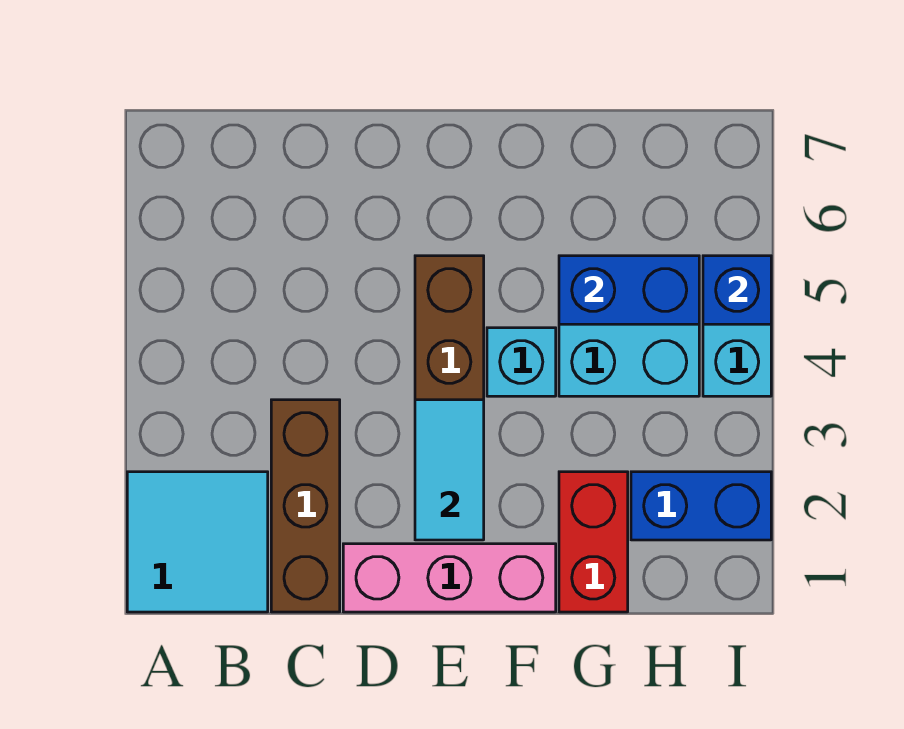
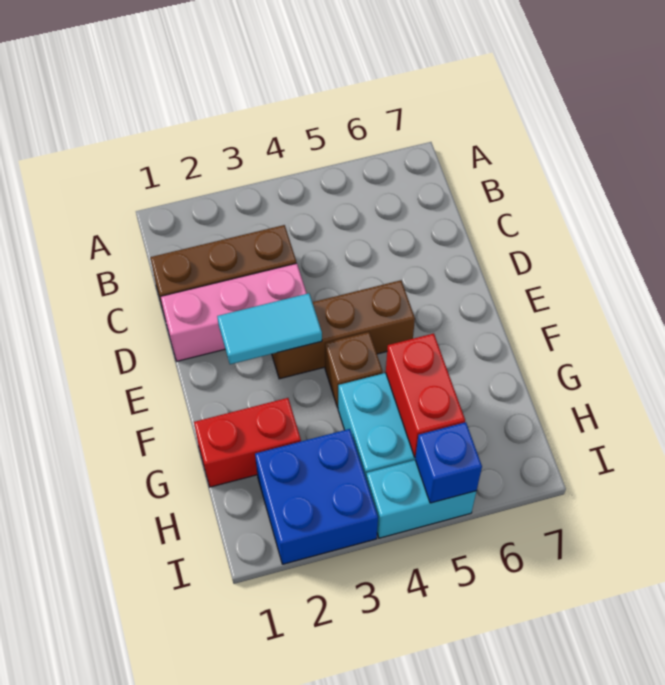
cyan tile A1:B2 level 1 -> none
pink brick D1:F1 level 1 -> pink brick D1:D3 level 1
cyan brick F4 level 1 -> brown brick F4 level 1
blue brick G5:H5 level 2 -> red brick G5:H5 level 2
blue brick H2:I2 level 1 -> blue brick H2:I3 level 1

